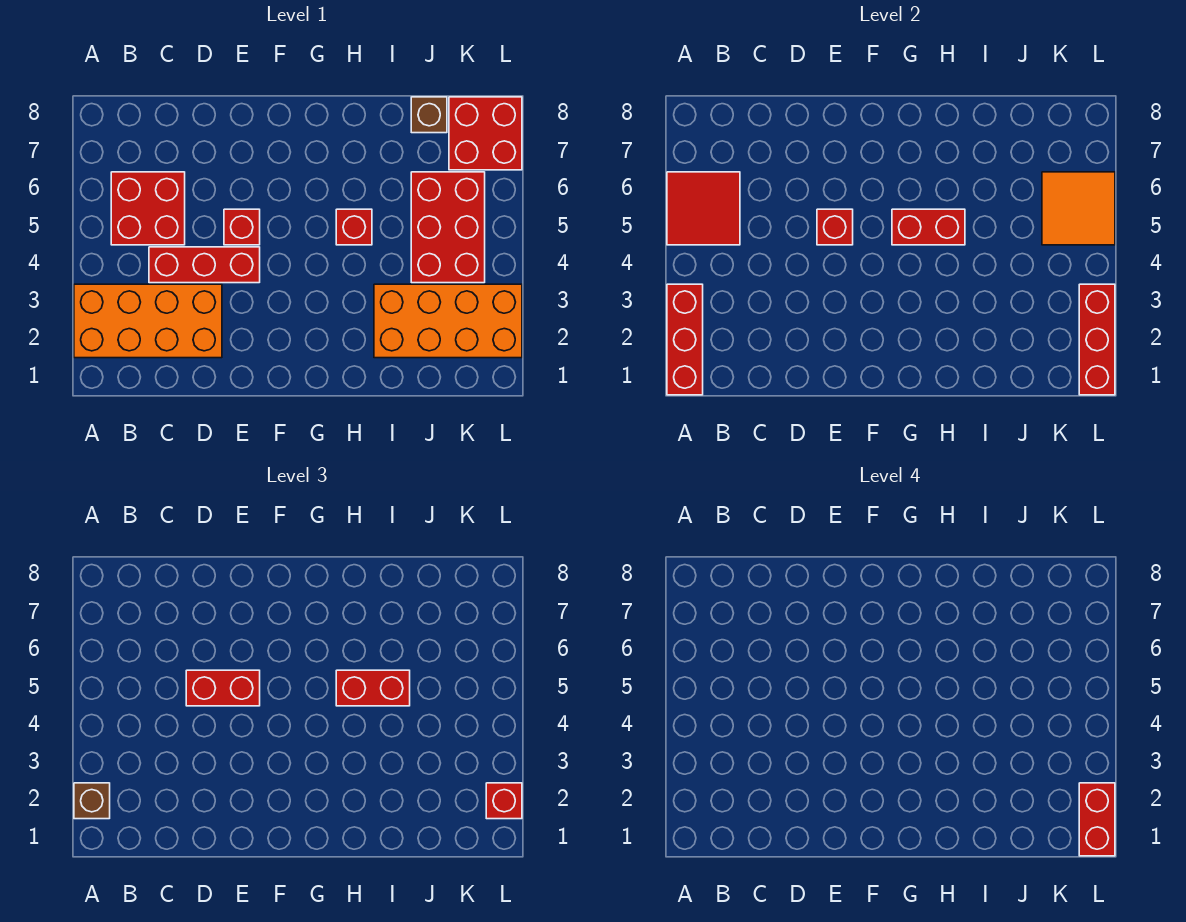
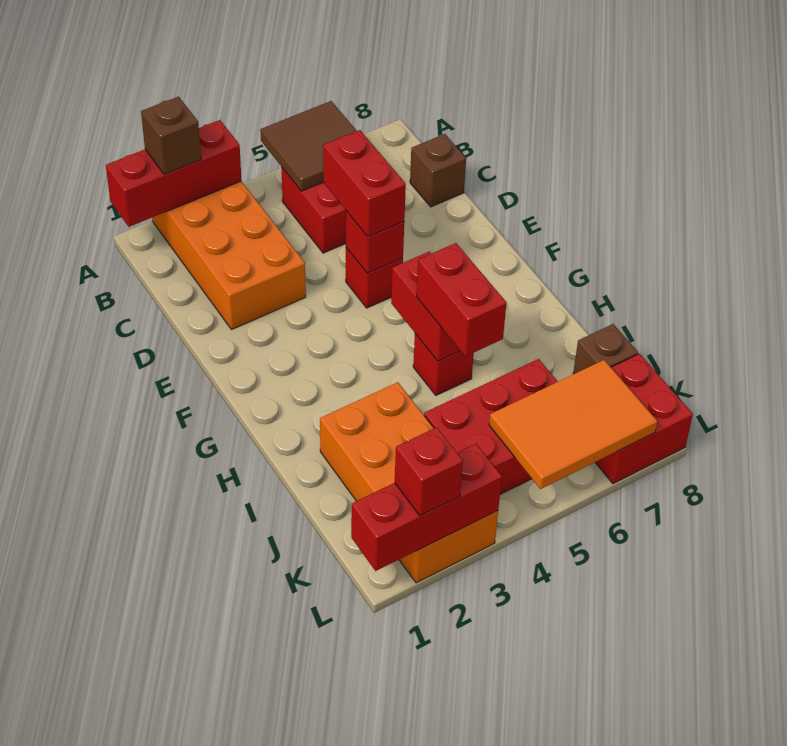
red tile A5:B6 level 2 -> brown tile A5:B6 level 2
red brick C4:E4 level 1 -> none
none -> brown brick C8 level 1
orange tile K5:L6 level 2 -> orange tile K5:L7 level 2
red brick L1:L2 level 4 -> none

